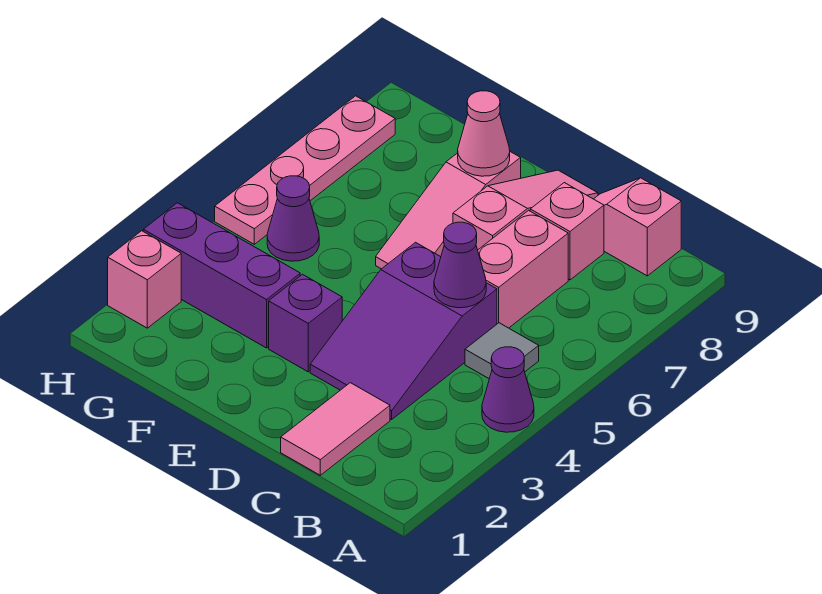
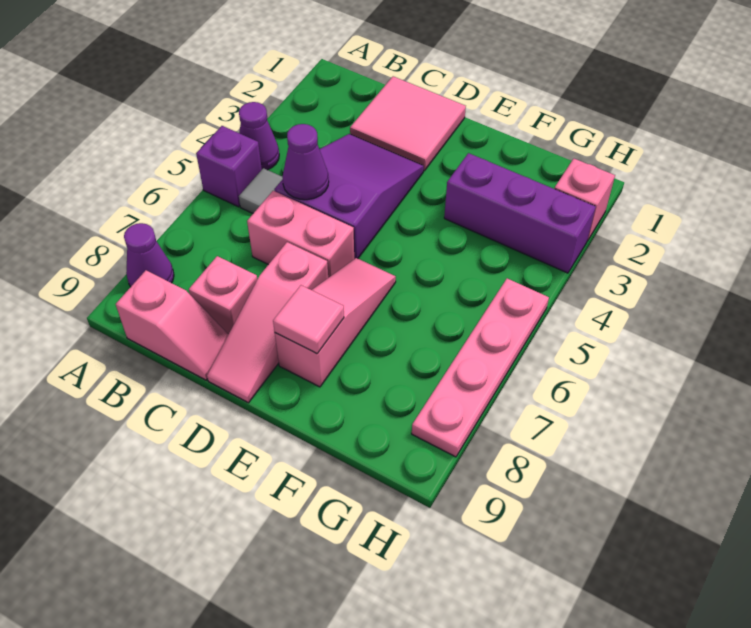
pink tile C1:C2 level 1 -> pink tile C1:D2 level 1
pink brick C6:C7 level 1 -> pink brick C6:D6 level 1
purple brick E3 level 1 -> purple brick A5 level 1
pink cone E8 level 2 -> pink tile E8 level 2
purple cone G5 level 1 -> purple cone A8 level 1

